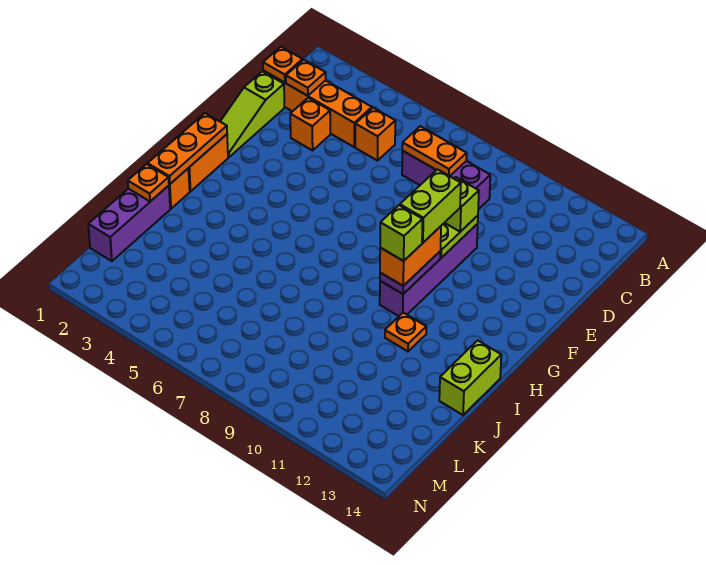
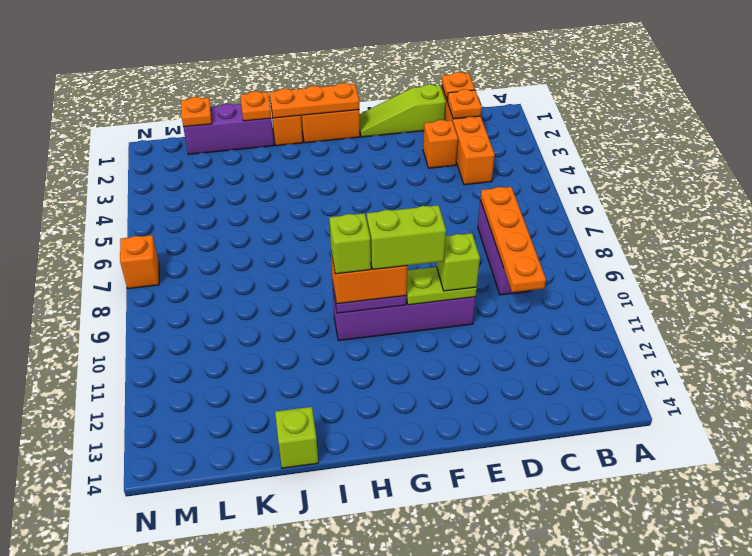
orange brick C5 level 1 -> orange brick N7 level 1
orange plate C7:C8 level 2 -> orange plate C7:C10 level 2
orange plate I11 level 1 -> orange plate L1 level 2
lime brick I14:J14 level 1 -> lime brick J14 level 1

